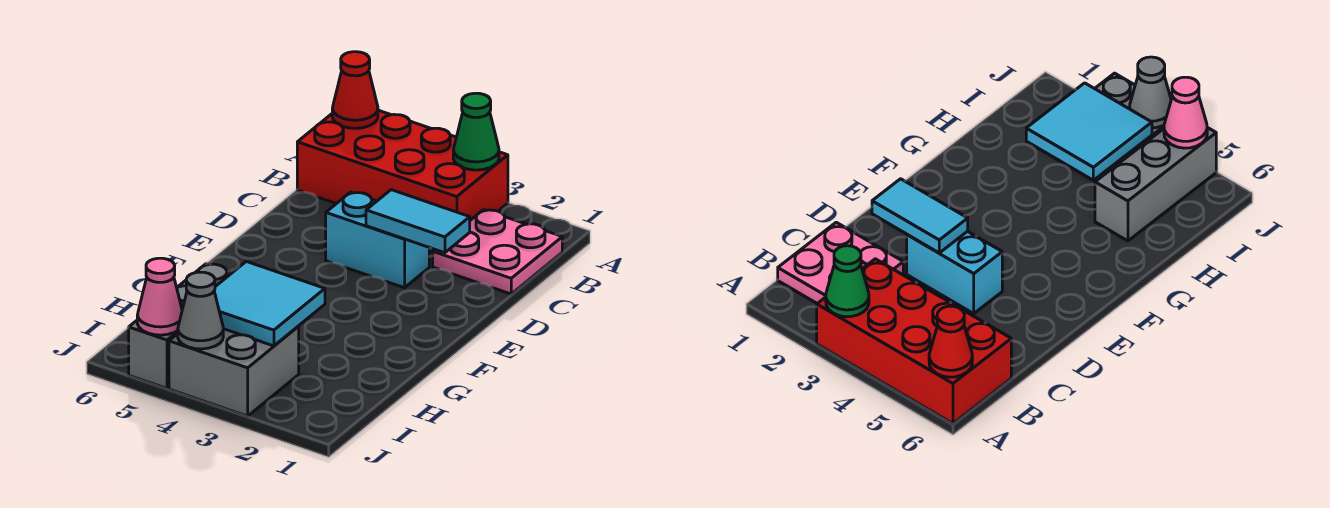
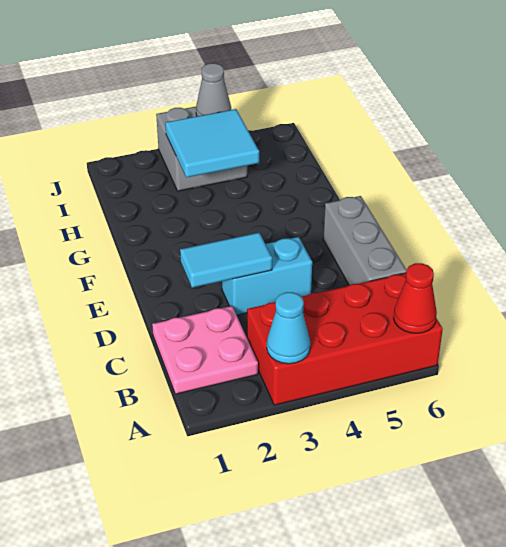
green cone A3 level 2 -> cyan cone A3 level 2
grey brick H5:J5 level 1 -> grey brick C6:E6 level 1
pink cone J5 level 2 -> none

